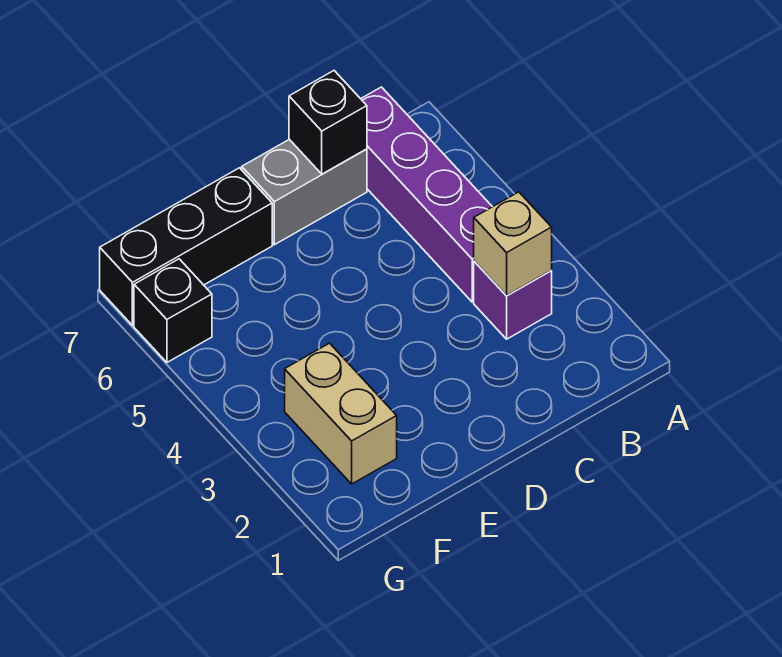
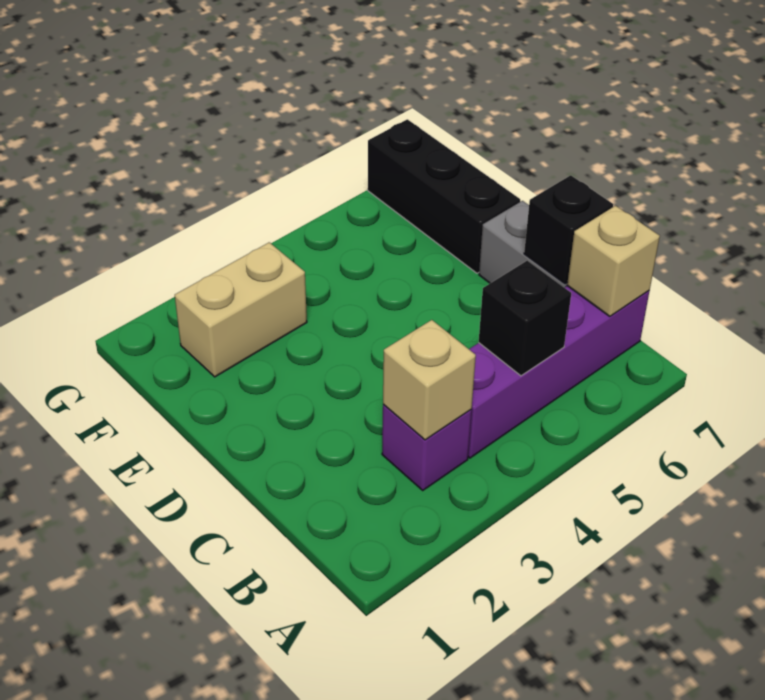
none -> tan brick B7 level 2
black brick G6 level 1 -> black brick B5 level 2

